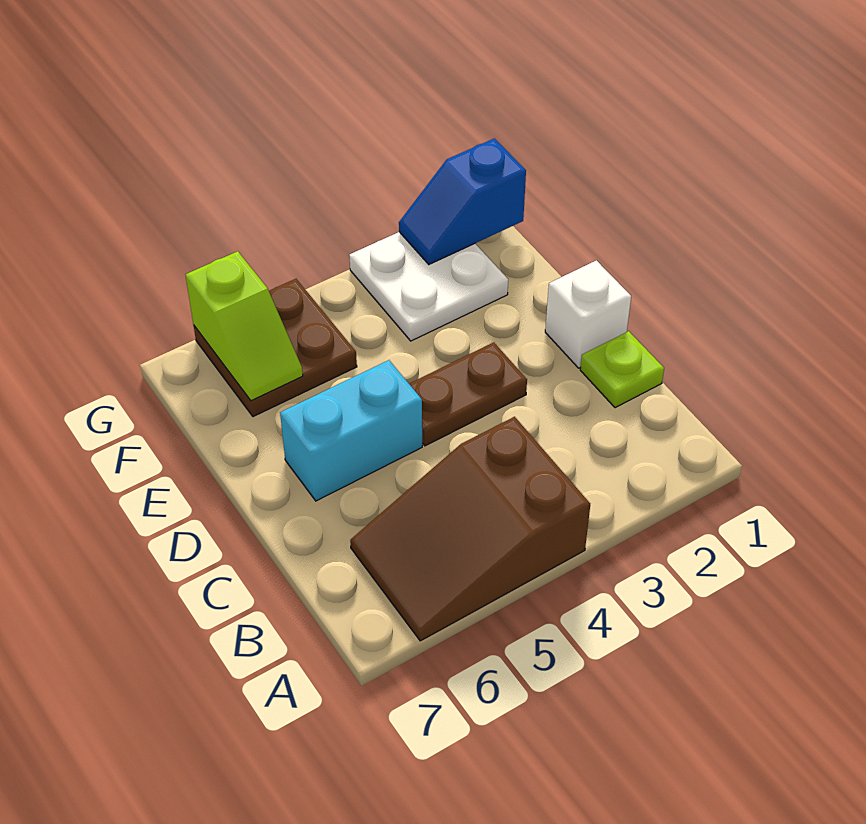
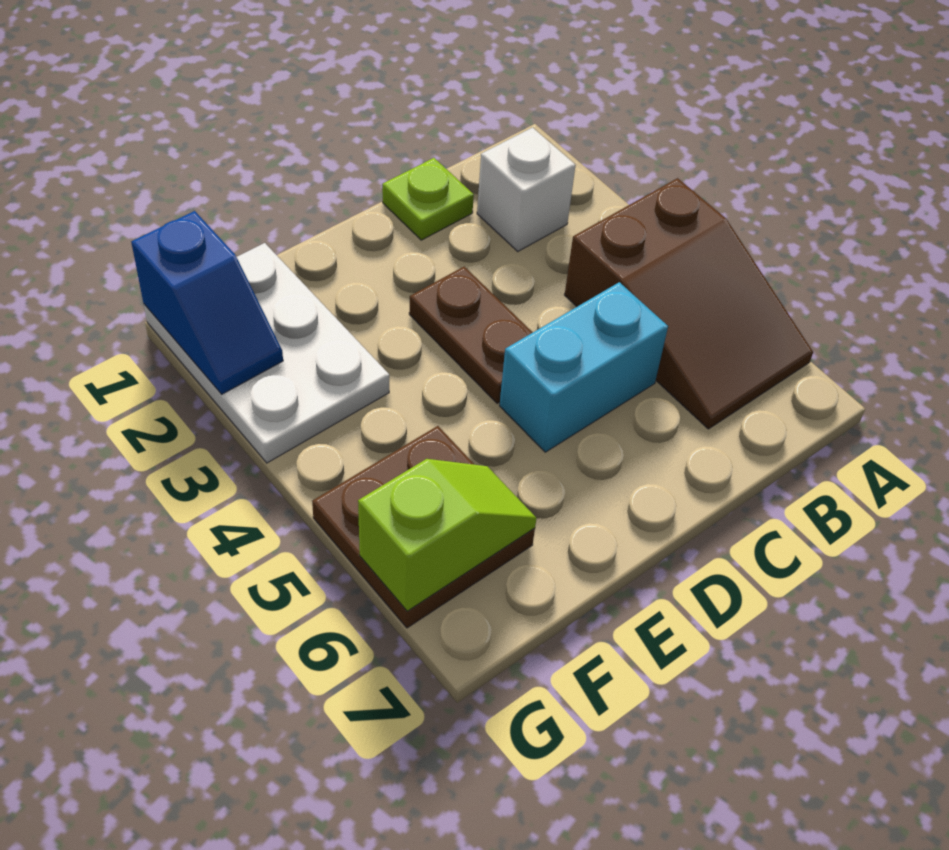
white brick D1 level 1 -> white brick B2 level 1
cyan brick D5:D6 level 1 -> cyan brick C5:D5 level 1
white plate F2:G3 level 1 -> white plate F1:G3 level 1

